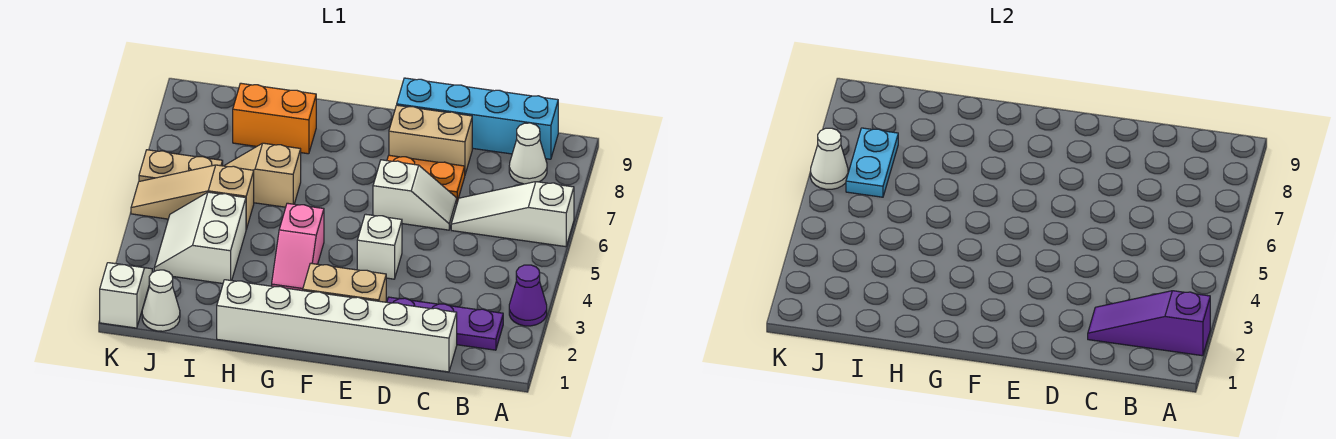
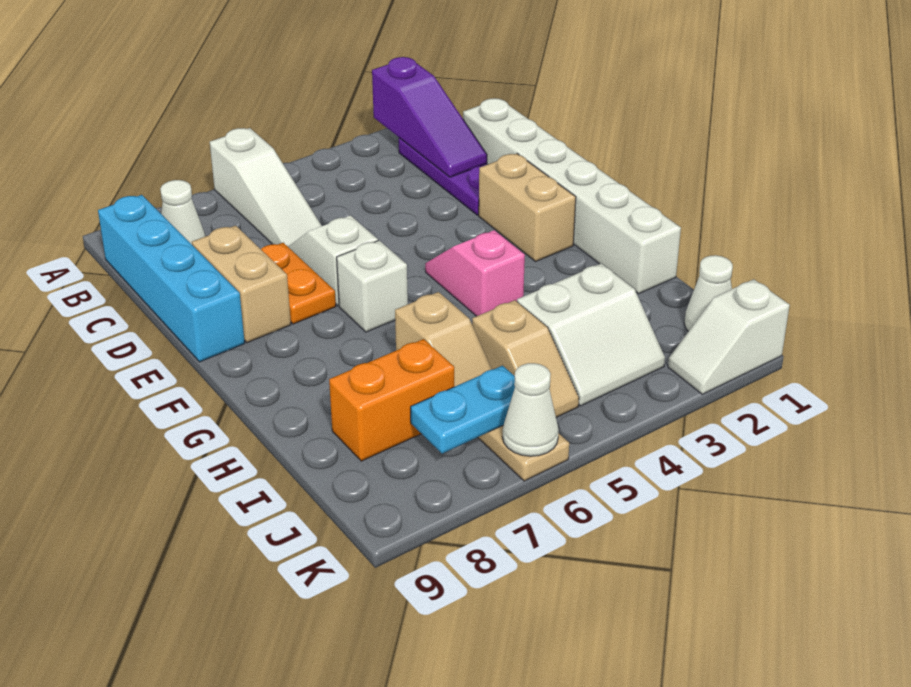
purple cone A3 level 1 -> none
white brick E4 level 1 -> white brick F6 level 1
pink slope G3:G4 level 1 top 4 -> pink slope F4:G4 level 1 top G
orange brick H8:I8 level 1 -> orange brick I7:I8 level 1
tan slope I5:K5 level 1 top I -> tan slope I5:J5 level 1 top I

